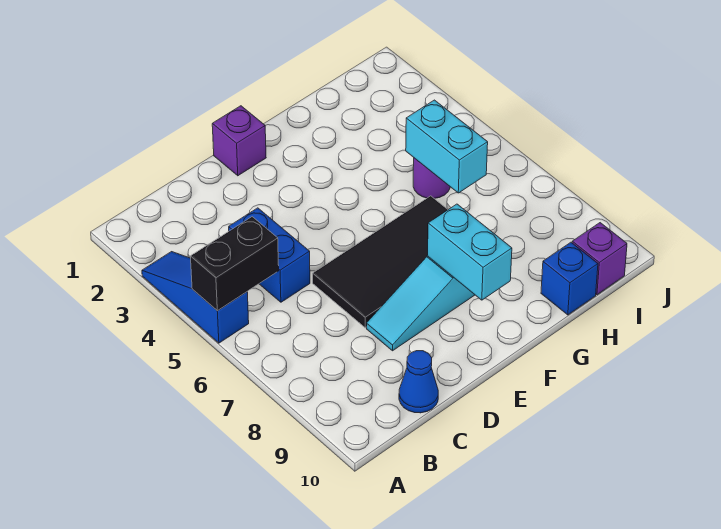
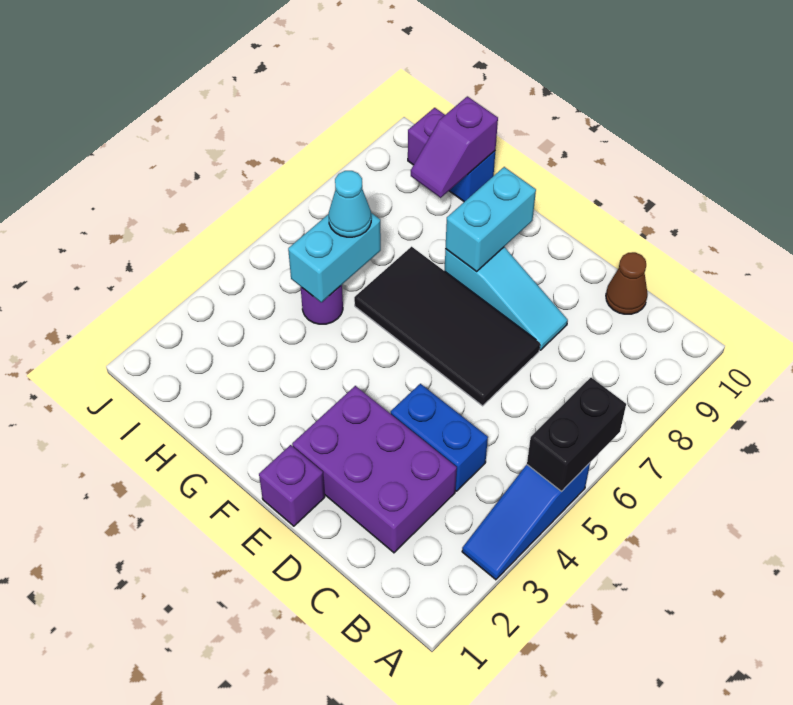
black brick A5:B5 level 2 -> black brick A5:A6 level 2
none -> purple brick C2:E3 level 1
blue brick C4:C5 level 1 -> blue brick C4:D4 level 1
blue cone C10 level 1 -> brown cone C10 level 1
none -> cyan cone H6 level 3
none -> purple slope H9:H10 level 2 top 10

